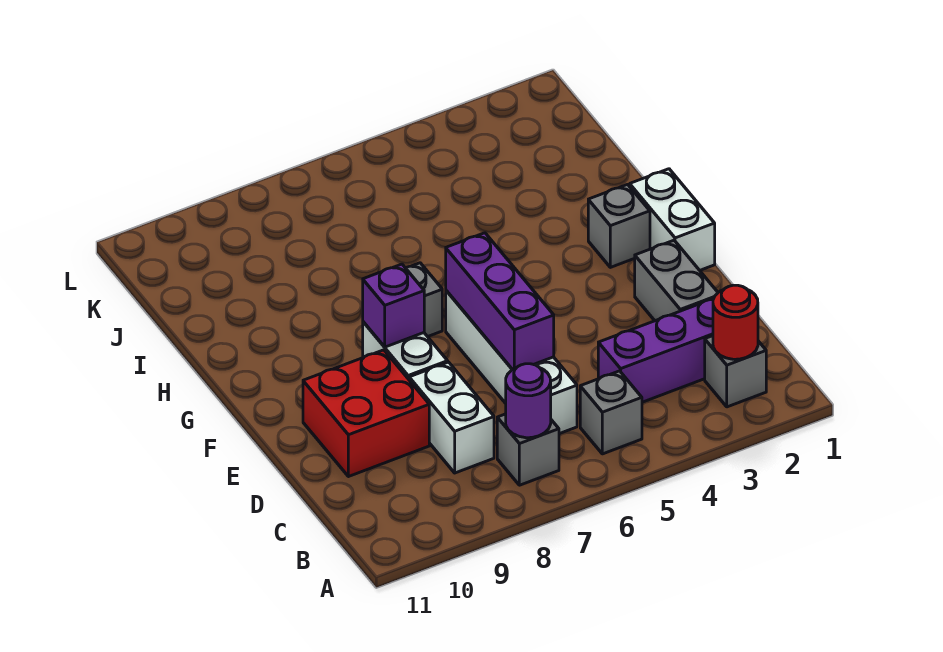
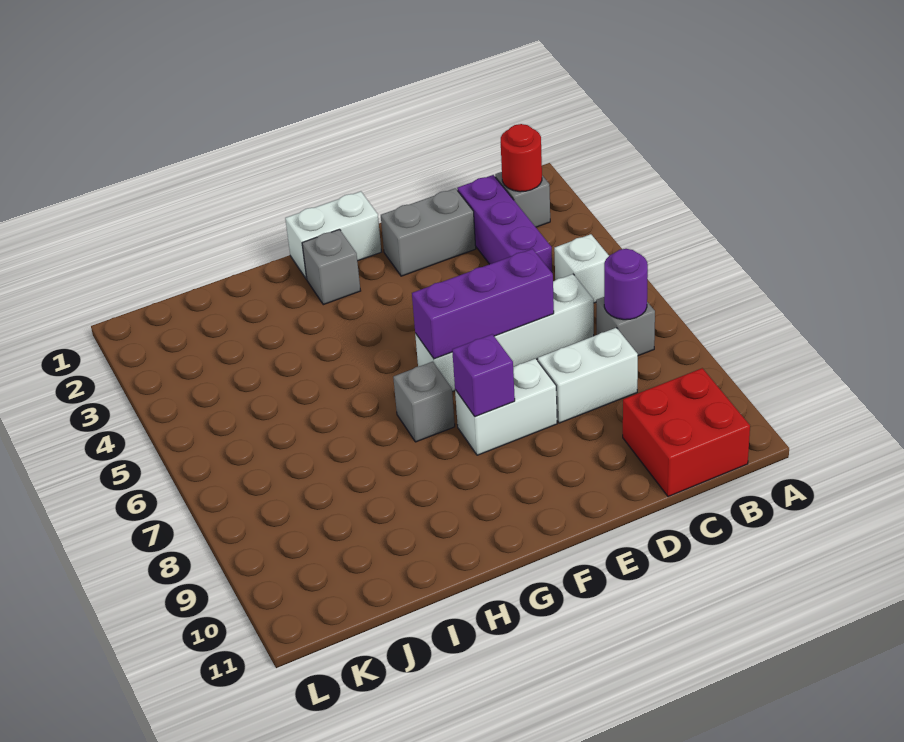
grey brick B5 level 1 -> white brick B5 level 1
red brick D9:E10 level 1 -> red brick B10:C11 level 1

